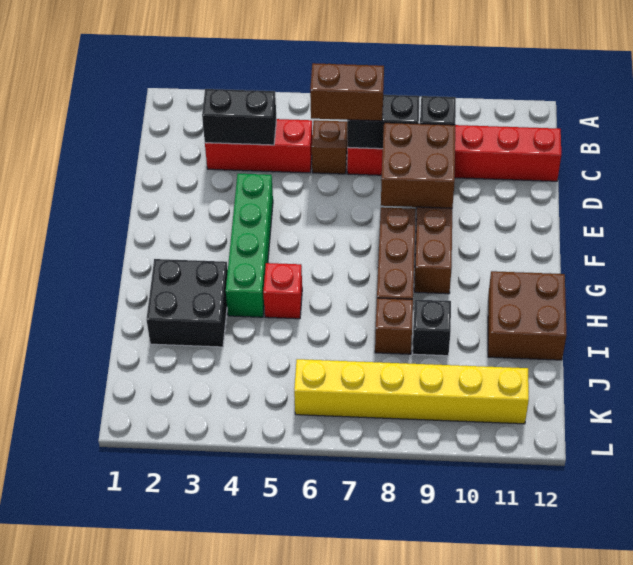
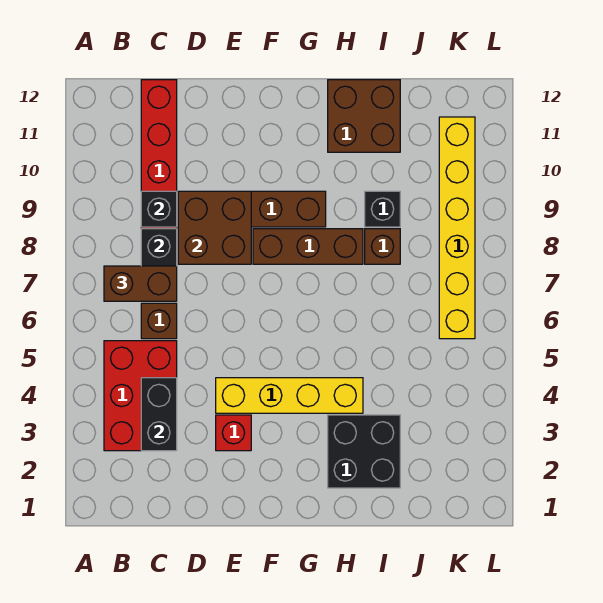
red brick C3:C5 level 1 -> red brick B3:C5 level 1
brown brick C6:C7 level 3 -> brown brick B7:C7 level 3
green brick E4:H4 level 1 -> yellow brick E4:H4 level 1
red brick H5 level 1 -> red brick E3 level 1

